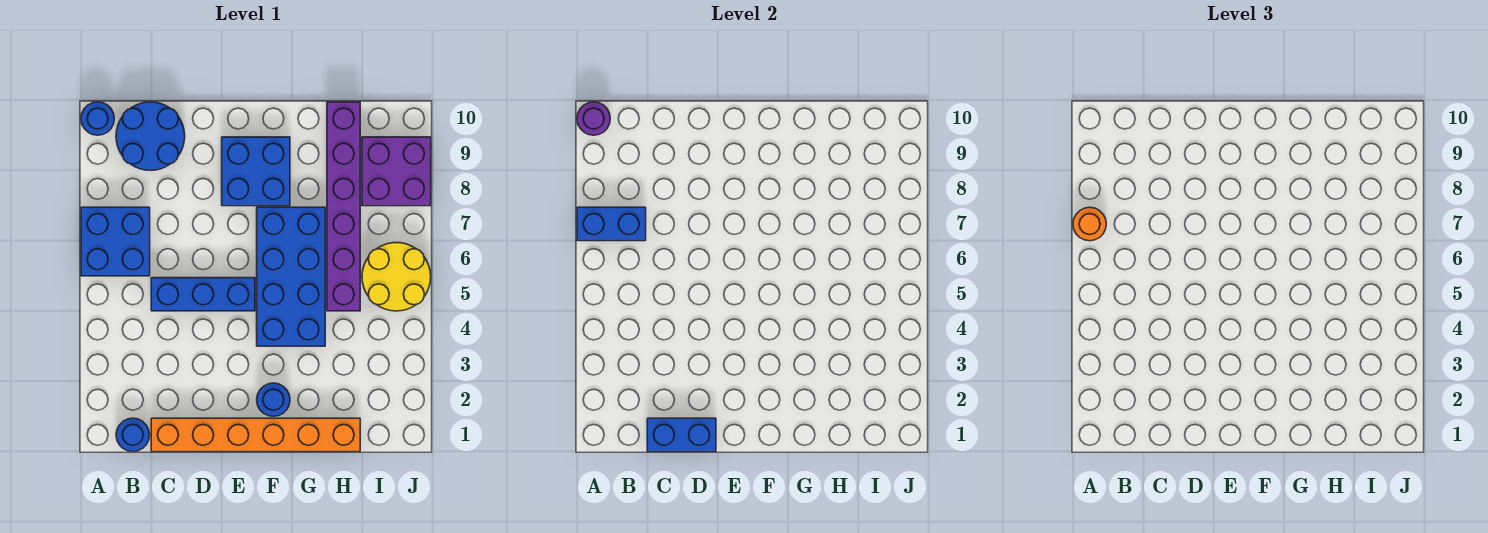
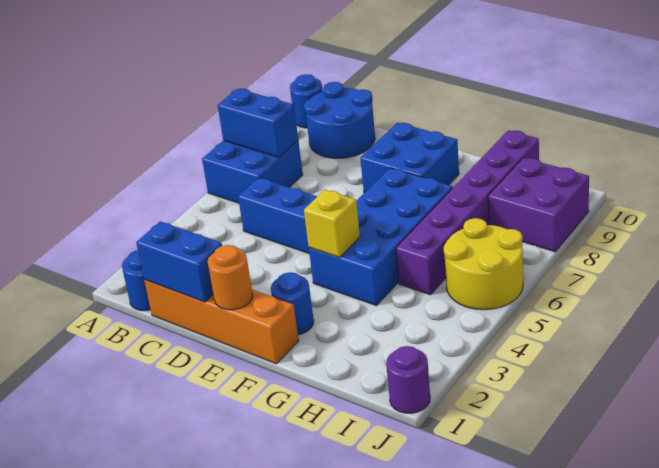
orange round brick A7 level 3 -> orange round brick E1 level 2
purple round brick A10 level 2 -> purple round brick J1 level 1
orange brick C1:H1 level 1 -> orange brick C1:F1 level 1
none -> yellow brick F4 level 2

